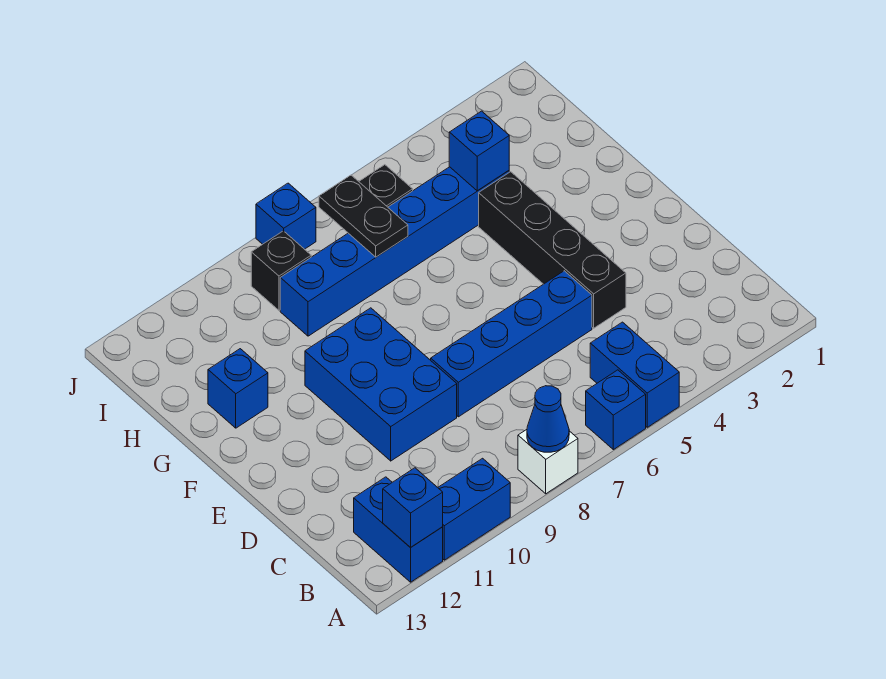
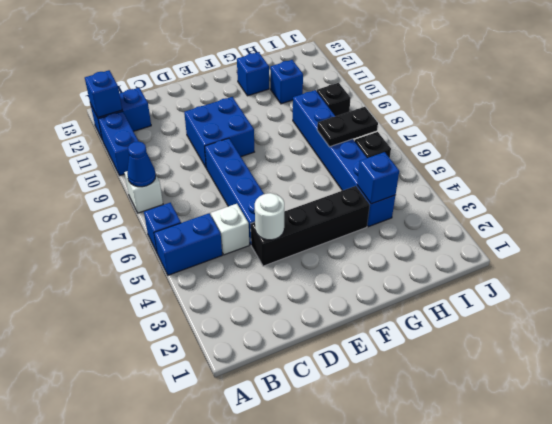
none -> white brick C5 level 1
none -> white round brick D4 level 2
blue brick D9:F10 level 1 -> blue brick D9:E10 level 1
blue brick J8 level 1 -> blue brick H11 level 1

